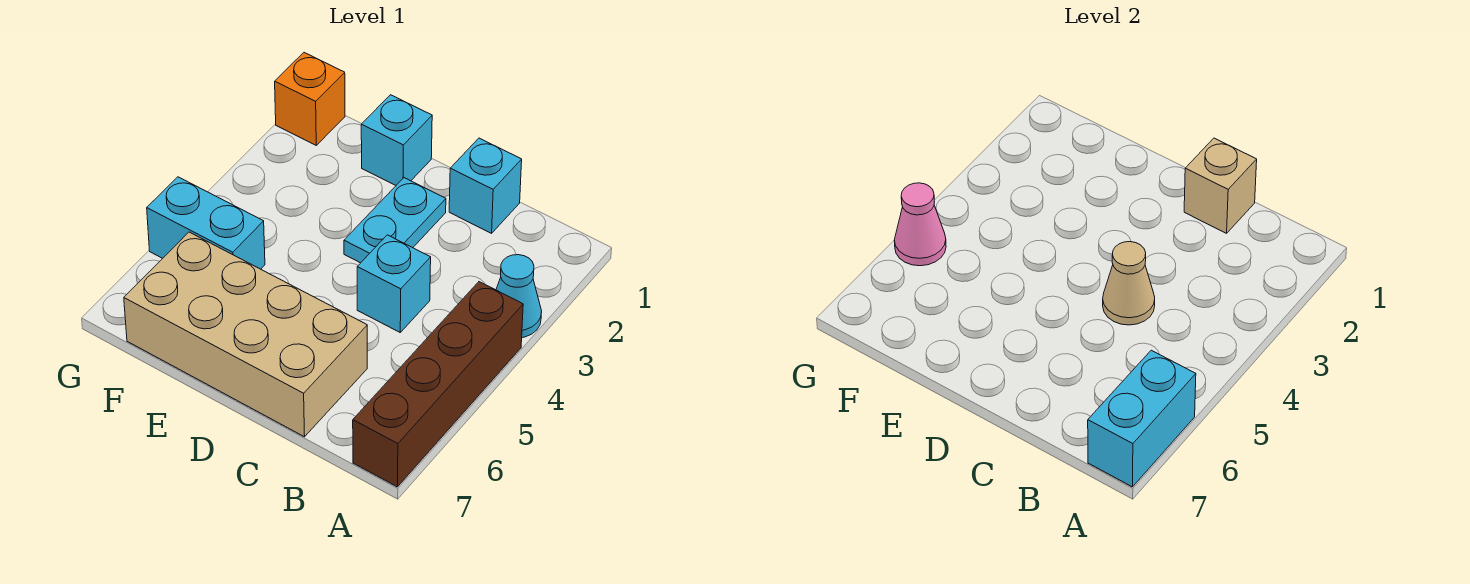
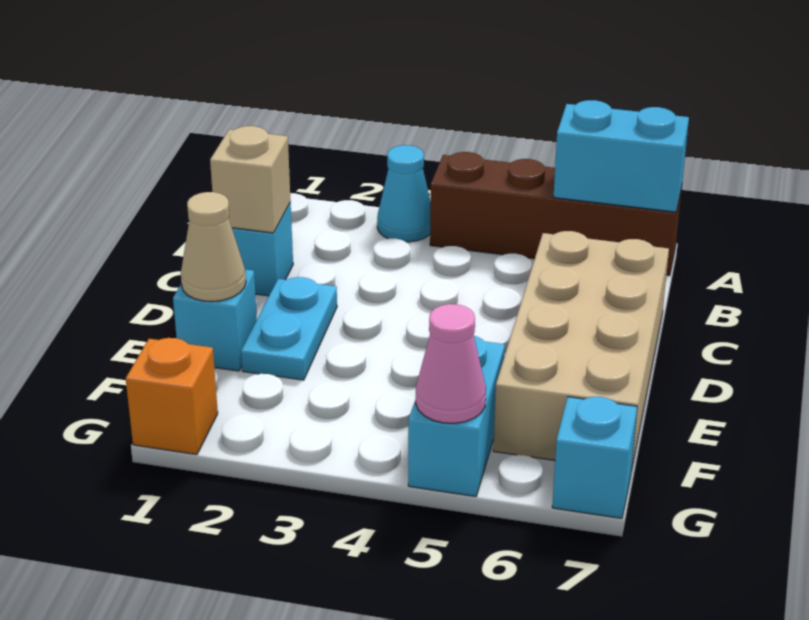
cyan brick C4 level 1 -> cyan brick G7 level 1
tan cone C4 level 2 -> tan cone E1 level 2
cyan plate D2:D3 level 1 -> cyan plate D2:E2 level 1

